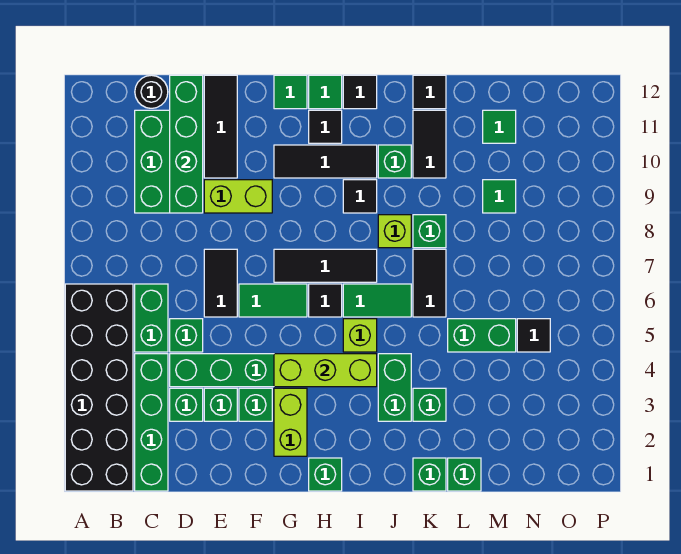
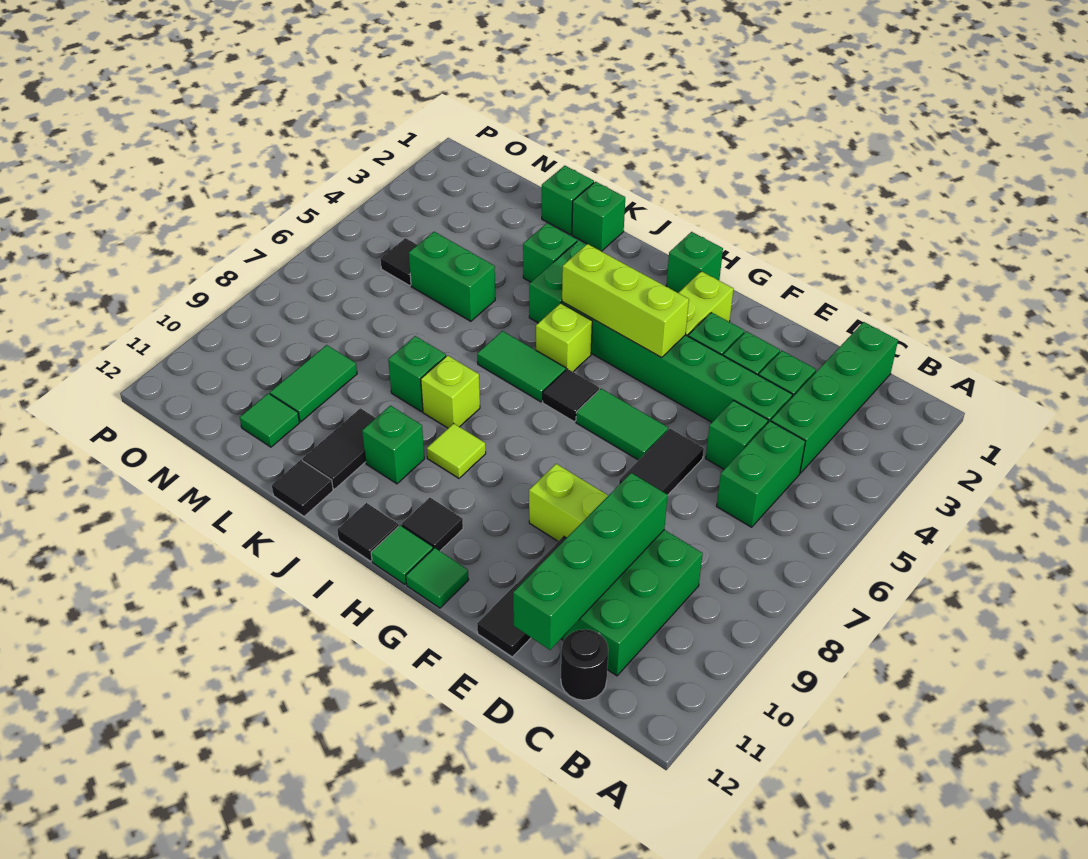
black brick A1:B6 level 1 -> none
black tile G7:I7 level 1 -> none
black tile G10:I10 level 1 -> none
black tile I9 level 1 -> lime tile I9 level 1
black tile K6:K7 level 1 -> none
green tile M9 level 1 -> green tile M9:M10 level 1

